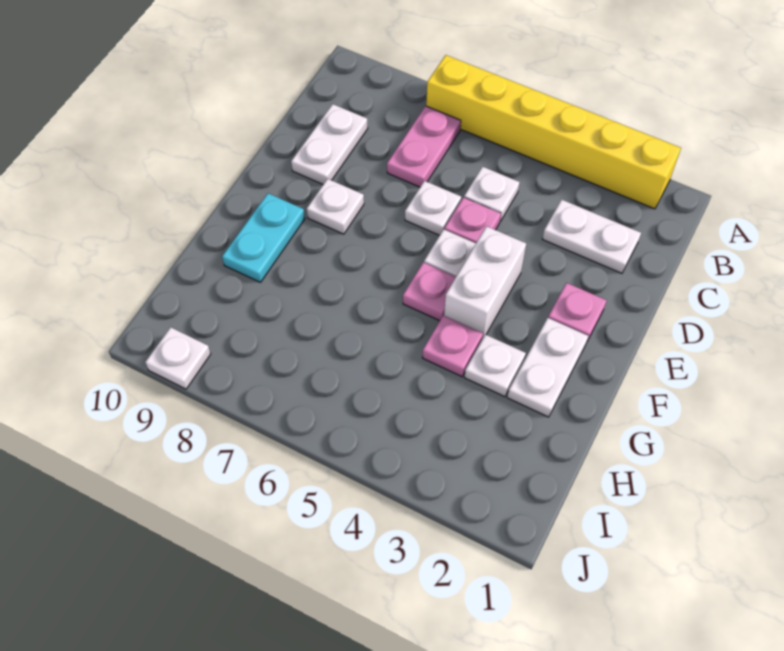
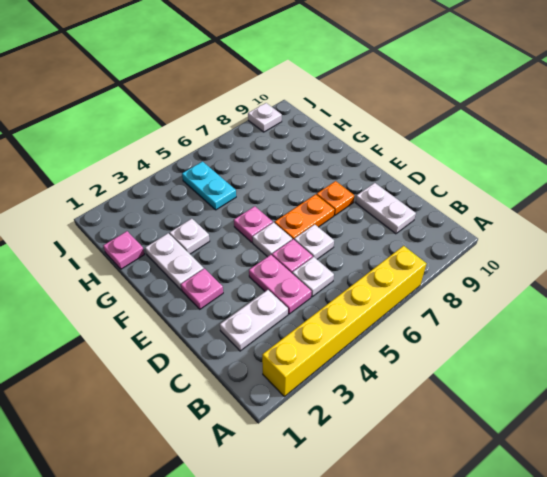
pink plate B7:C7 level 1 -> pink plate C4:D4 level 1
white brick E4:F4 level 1 -> none
none -> orange plate E6:E7 level 1
white plate E8 level 1 -> orange plate E8 level 1
cyan plate F9:G9 level 1 -> cyan plate H5:I5 level 1
pink plate G4 level 1 -> pink plate H1 level 1

